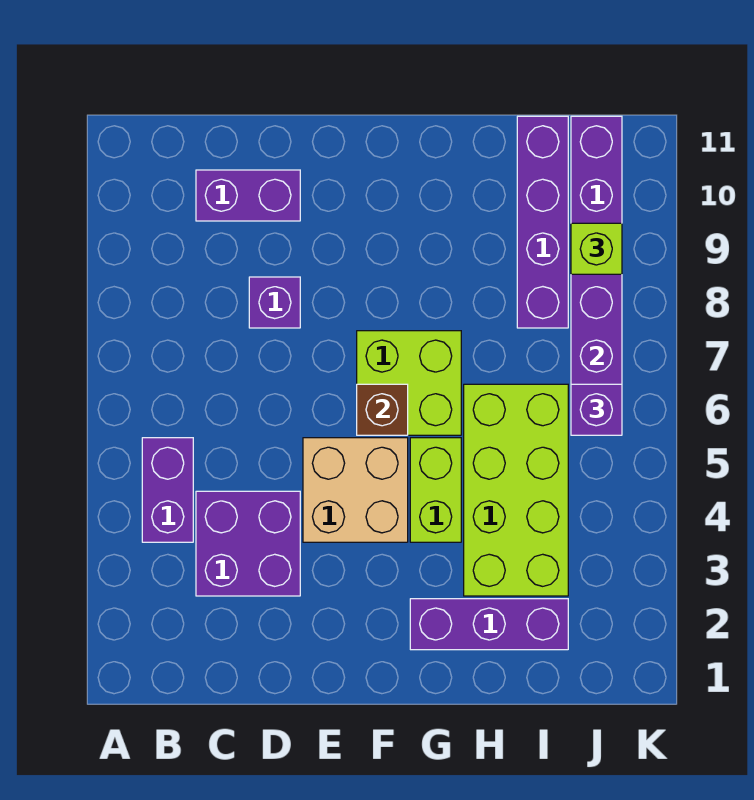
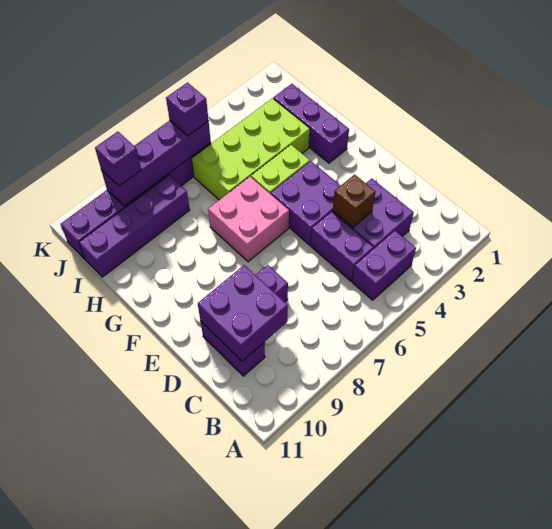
none -> purple brick C5:D5 level 1
none -> purple brick C9:D10 level 2
tan brick E4:F5 level 1 -> purple brick E4:F5 level 1
lime brick F6:G7 level 1 -> pink brick F6:G7 level 1
brown brick F6 level 2 -> brown brick D4 level 2
lime brick J9 level 3 -> purple brick J9 level 3

